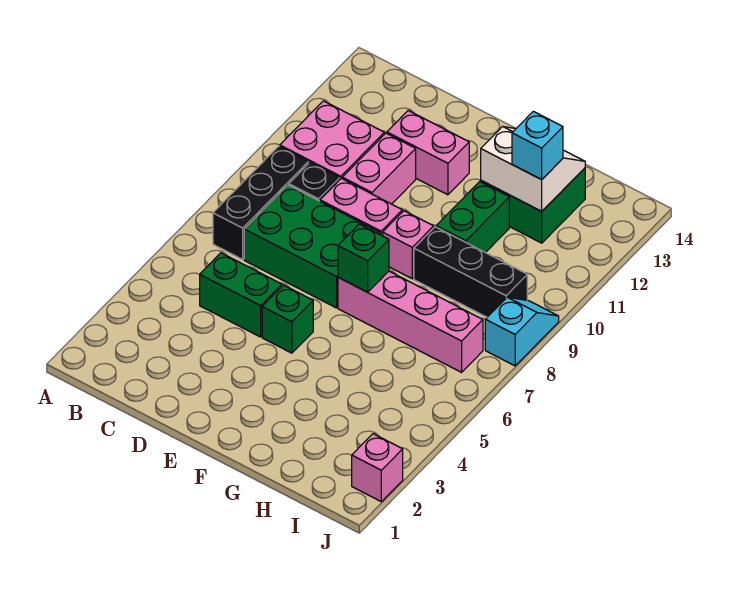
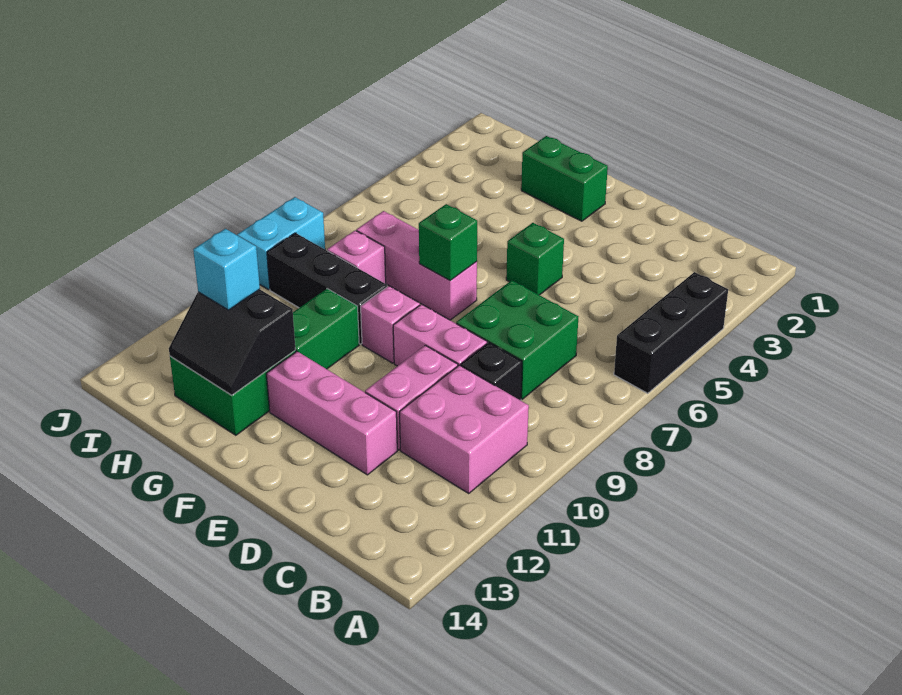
black brick B7:B9 level 1 -> black brick A4:A6 level 1
green brick C5:D5 level 1 -> green brick F2:G2 level 1
green brick C7:E8 level 1 -> green brick C7:D8 level 1
pink brick D12:E12 level 1 -> pink brick D12:F12 level 1
pink brick F7:I7 level 1 -> pink brick F7:H7 level 1
white slope G12:H13 level 2 top 12 -> black slope G12:H13 level 2 top 12
pink brick J2 level 1 -> pink brick H8 level 1
cyan slope J8:J9 level 1 top 8 -> cyan brick J8:J9 level 1

